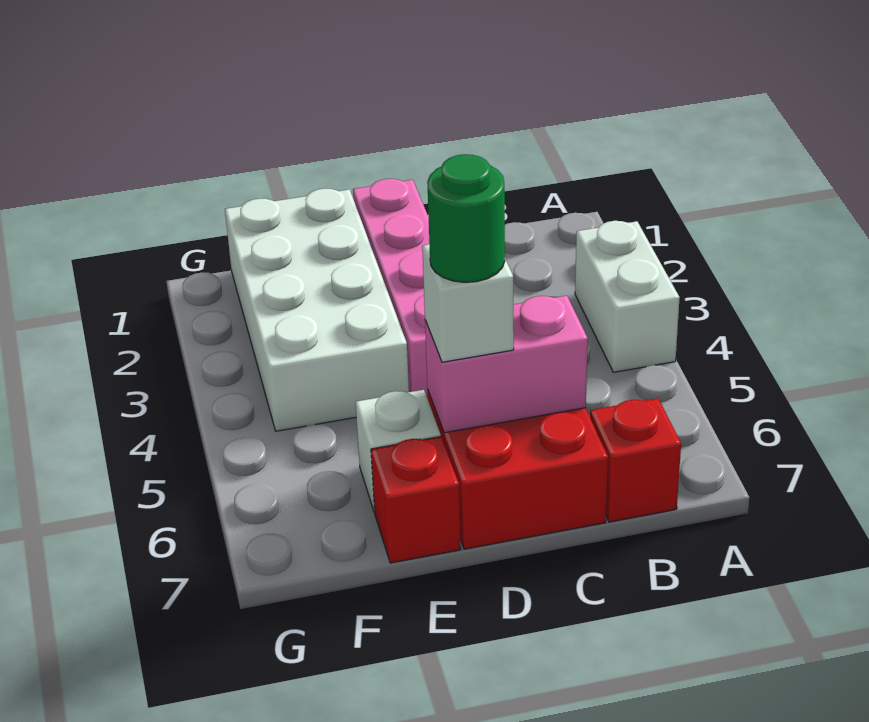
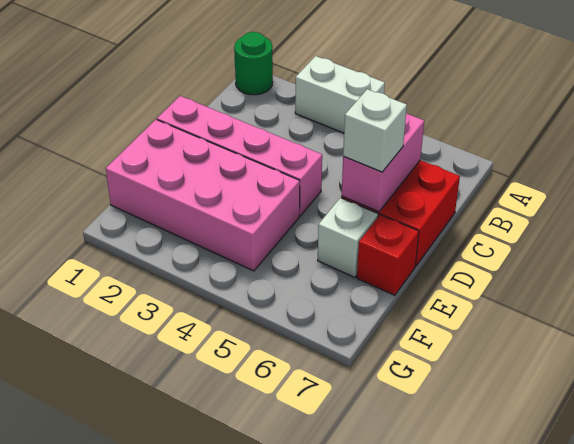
red brick B7 level 1 -> none
green round brick D6 level 4 -> green round brick A1 level 1
white brick E1:F4 level 1 -> pink brick E1:F4 level 1

